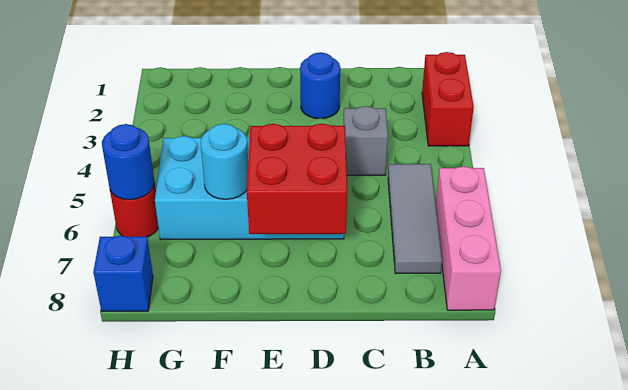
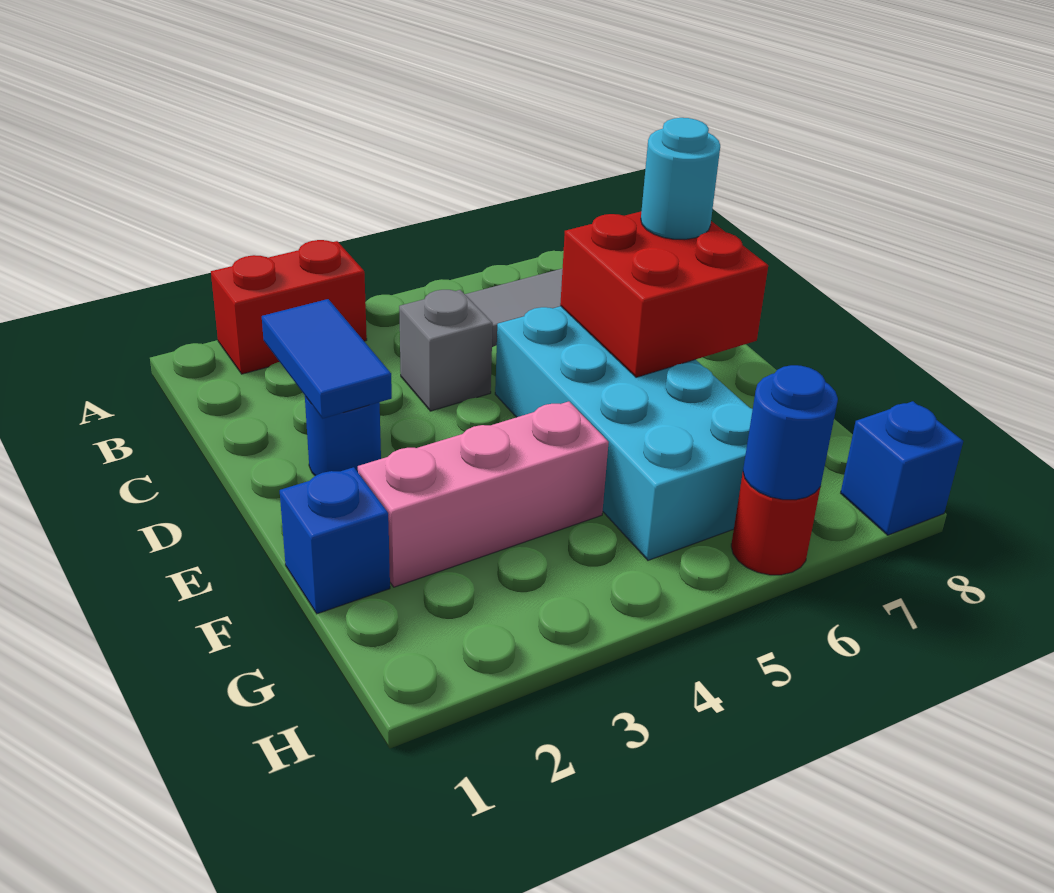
pink brick A6:A8 level 1 -> pink brick F2:F4 level 1
none -> blue tile C2:D2 level 2
none -> blue brick F1 level 1
cyan round brick F6 level 2 -> cyan round brick D7 level 3

